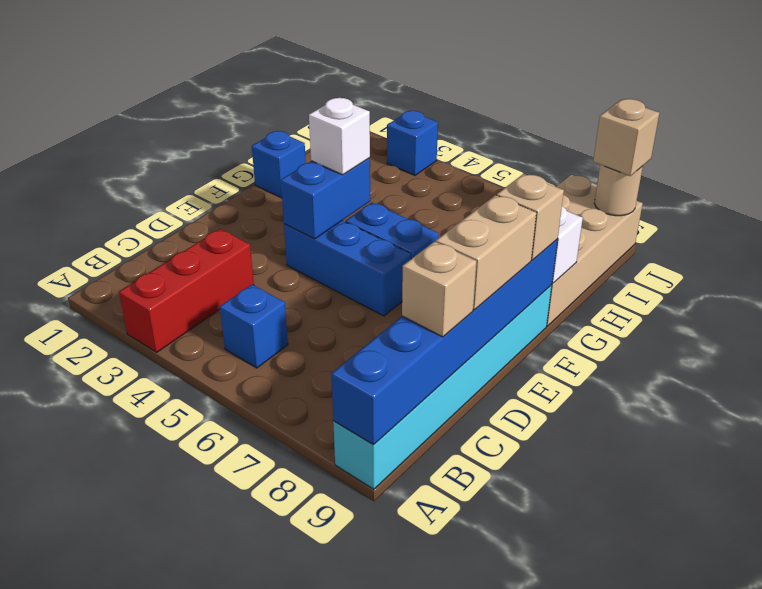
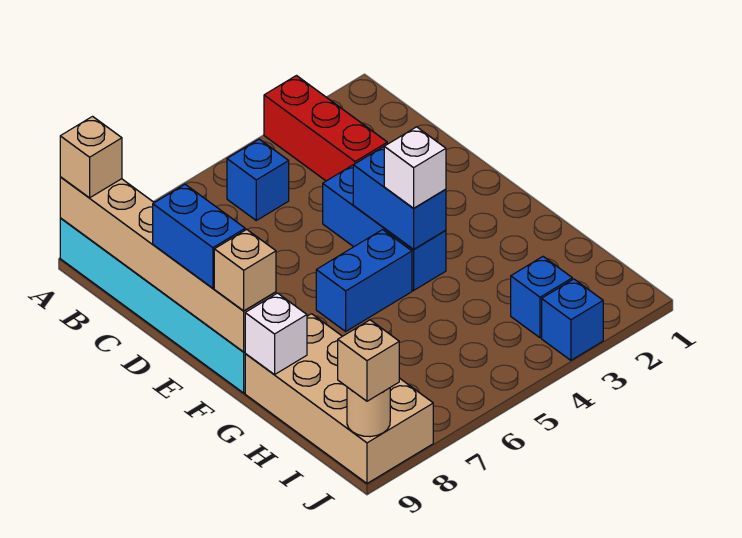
blue brick A9:F9 level 2 -> tan brick A9:F9 level 2
tan brick C9 level 3 -> tan brick A9 level 3
tan brick D9:E9 level 3 -> blue brick D9:E9 level 3
blue brick E4:E6 level 1 -> blue brick D4:F4 level 1
blue brick G1 level 1 -> blue brick I3 level 1

